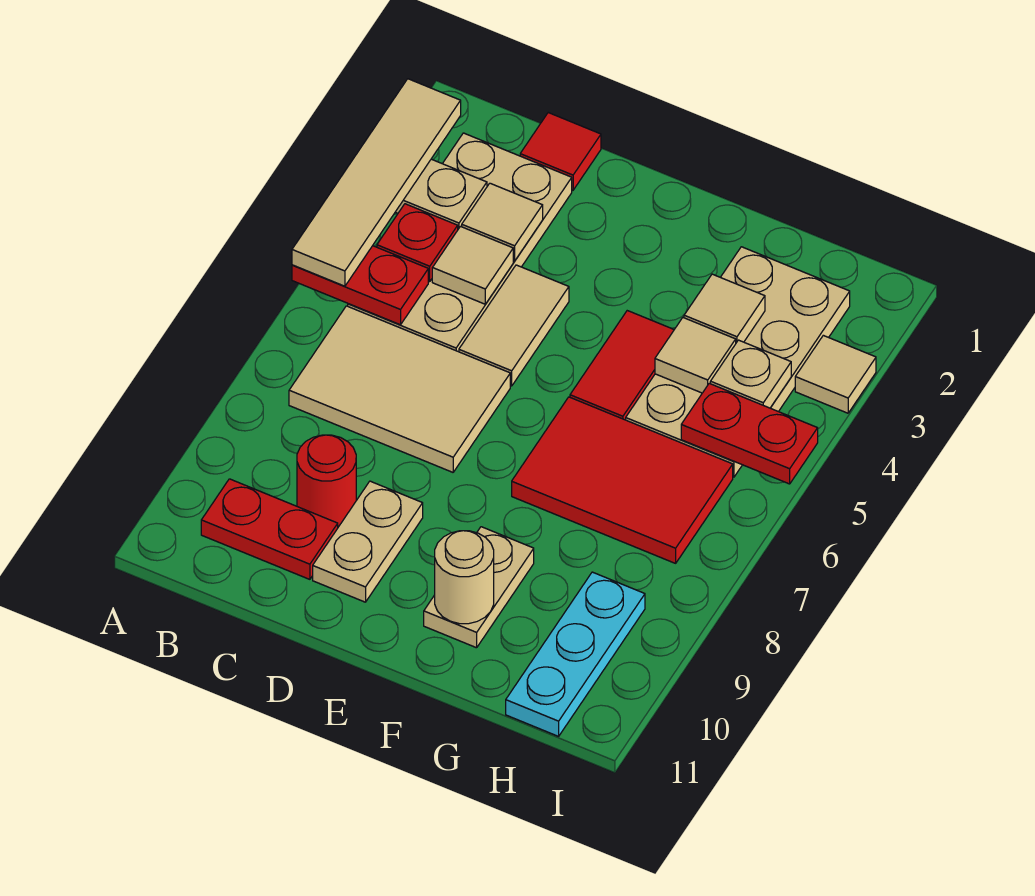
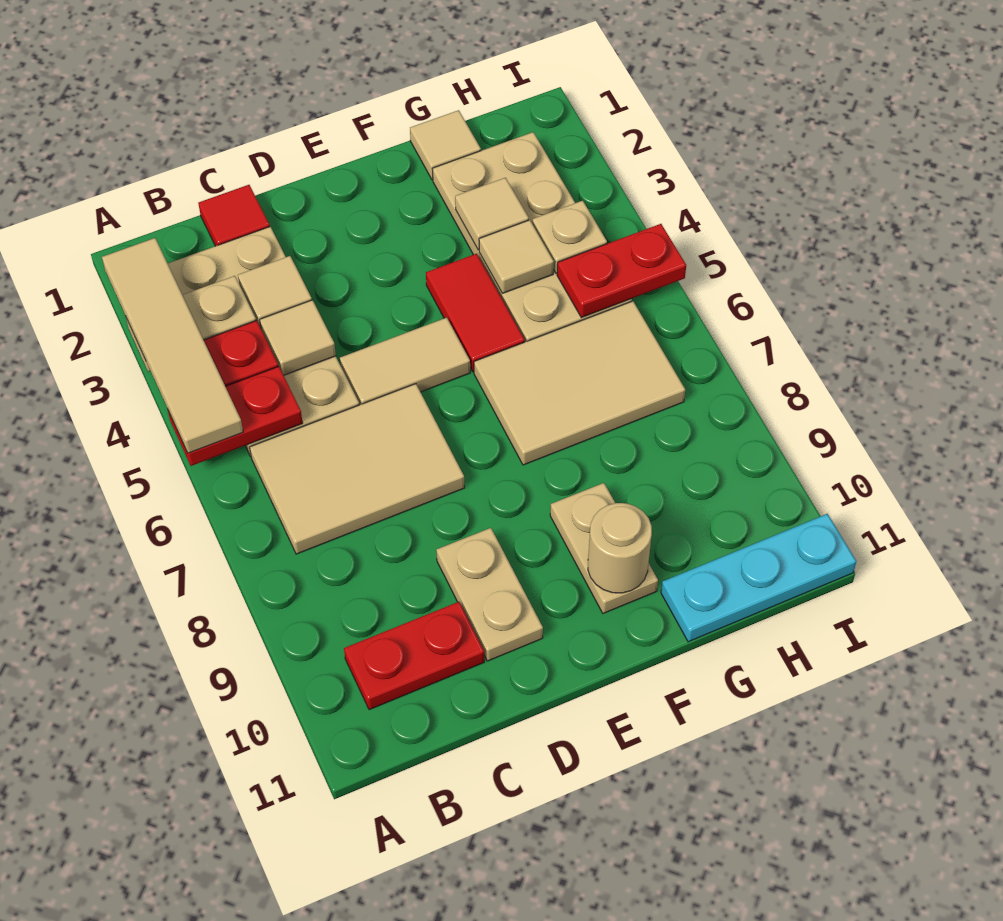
red round brick C9 level 1 -> none
tan tile D4:D5 level 1 -> tan tile D5:E5 level 1
red tile F6:H7 level 1 -> tan tile F6:H7 level 1
cyan plate H9:H11 level 1 -> cyan plate G11:I11 level 1
tan tile I3 level 1 -> tan tile G1 level 1

